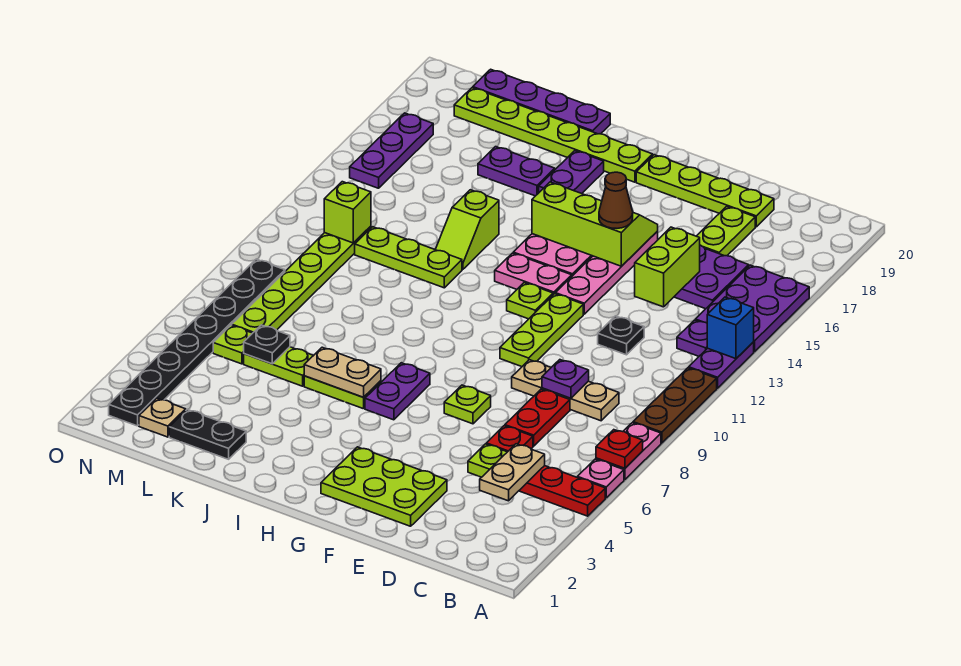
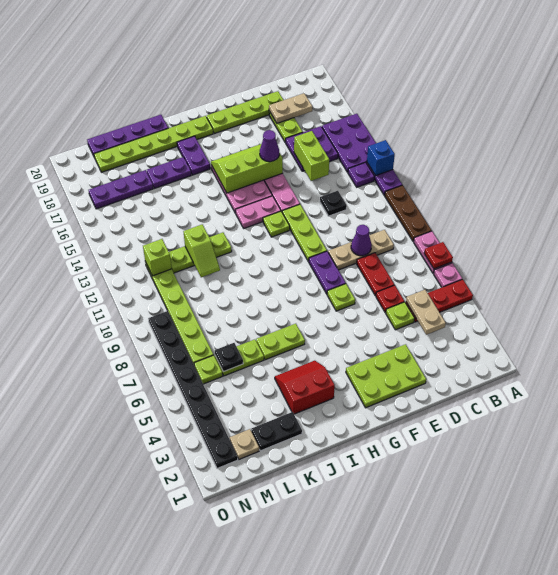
purple plate D9 level 2 -> purple cone D9 level 2
brown cone F15 level 3 -> purple cone F15 level 3
purple plate H6:H7 level 1 -> purple plate F8:F9 level 1
none -> red slope I3:J4 level 1 top 3
tan plate I6:J6 level 2 -> tan plate C18:D18 level 2
lime slope J13:J14 level 1 top 14 -> lime slope K11:K12 level 2 top 12
purple plate N15:N17 level 1 -> purple plate L17:N17 level 1

